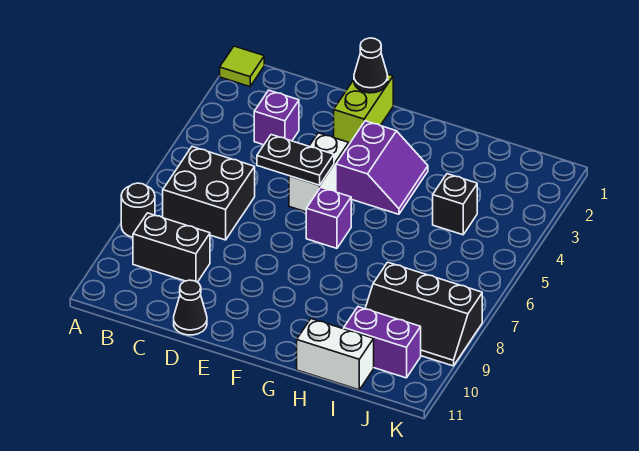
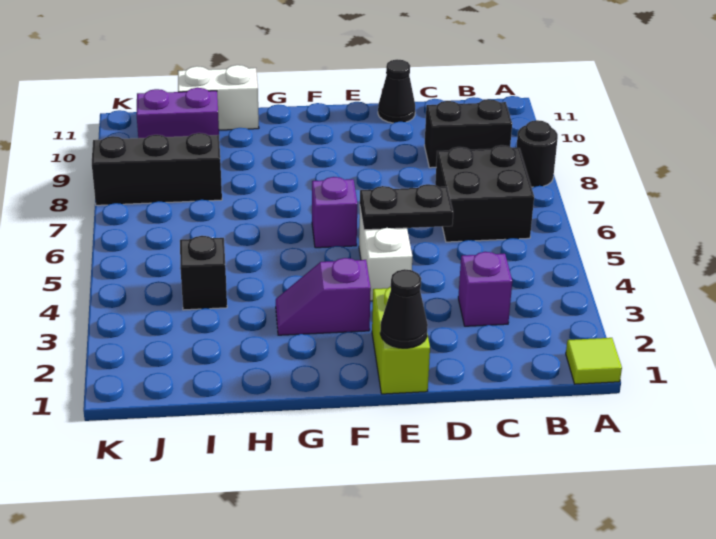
purple slope F3:G4 level 1 top F -> purple slope F3:G3 level 1 top F

